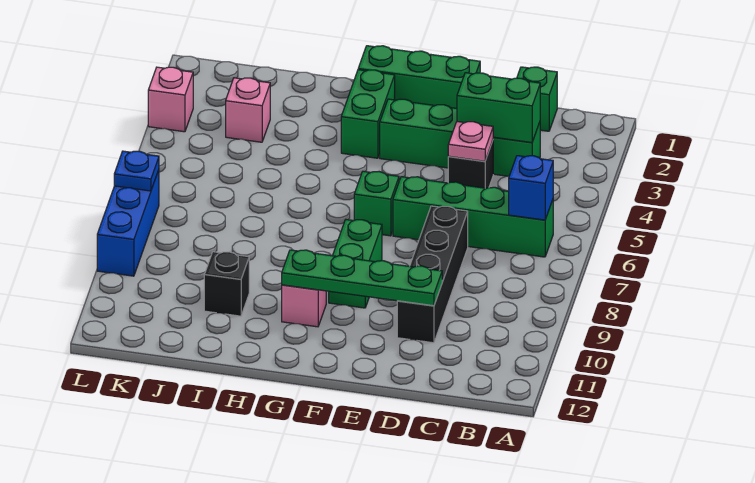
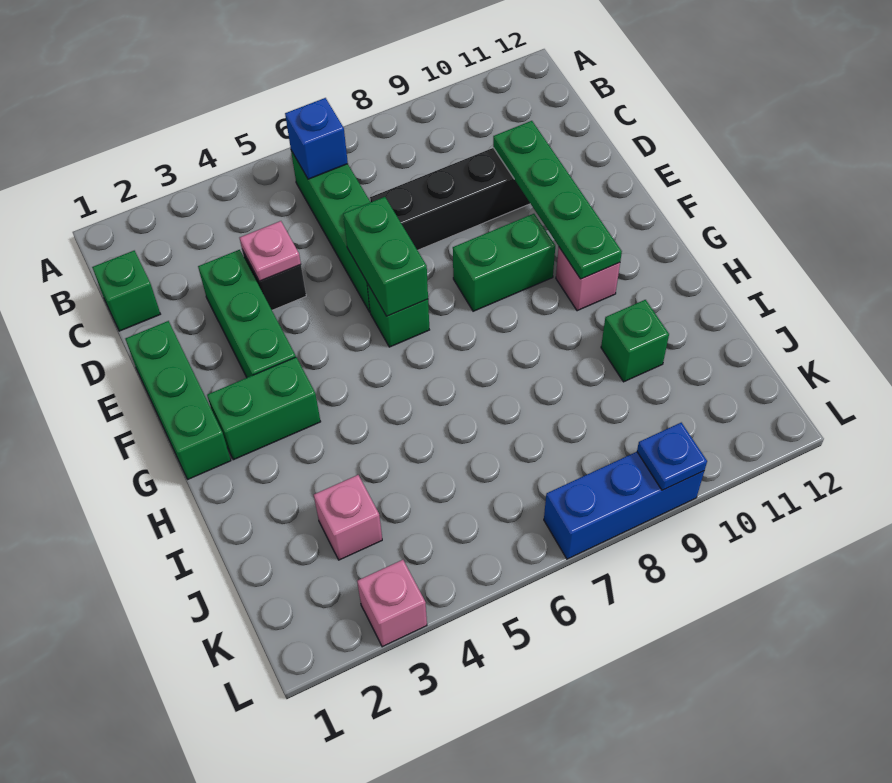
green brick C3:F3 level 1 -> green brick D3:F3 level 1
green brick C3:D3 level 2 -> green brick E6:F6 level 2
black brick I10 level 1 -> green brick I10 level 1
blue plate L7 level 2 -> blue plate L9 level 2

